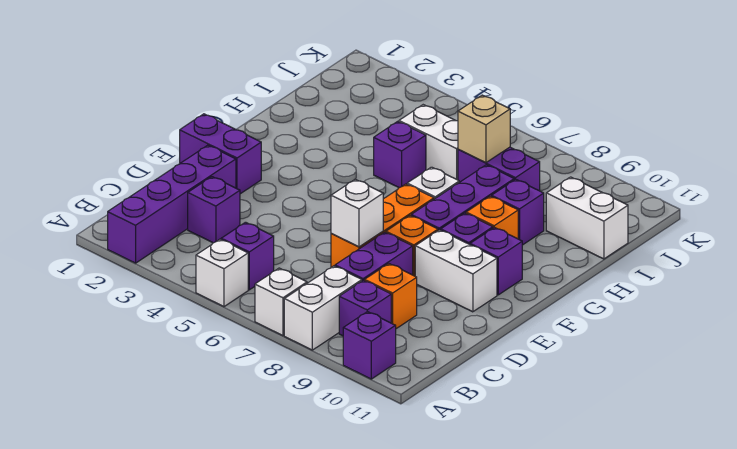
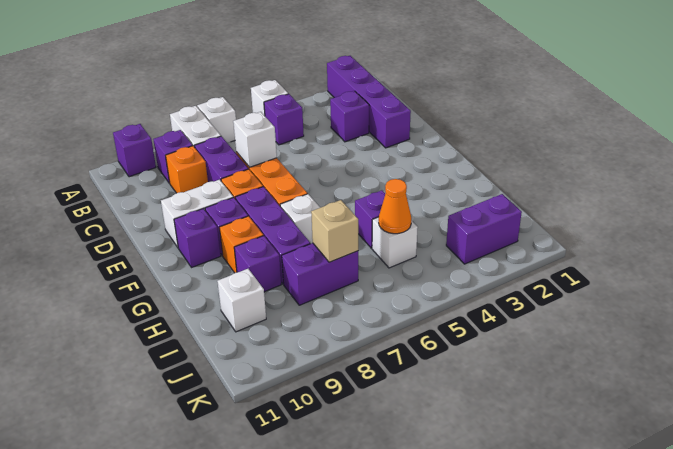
purple brick E1:E2 level 1 -> purple brick J2:J3 level 1
white brick I5:I6 level 1 -> white brick I5 level 1
none -> orange cone I5 level 2
white brick I10:I11 level 1 -> white brick I10 level 1

